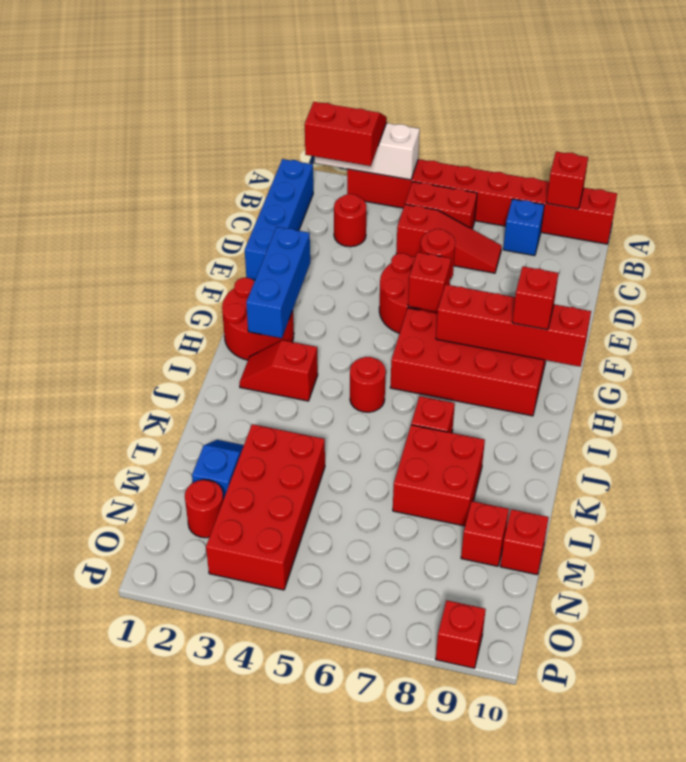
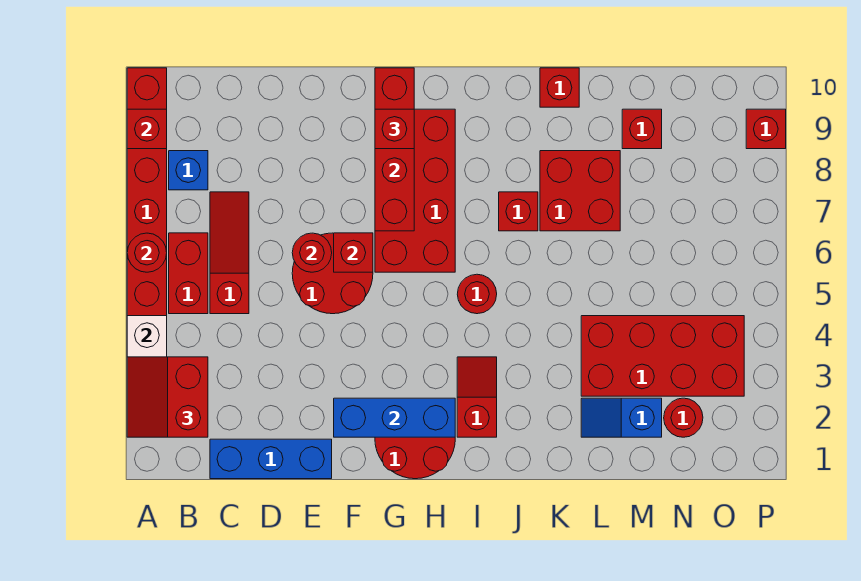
blue brick B1:E1 level 1 -> blue brick C1:E1 level 1
red round brick C3 level 1 -> red round brick A6 level 2
red slope I2:I3 level 1 top 3 -> red slope I2:I3 level 1 top 2
red brick M10 level 1 -> red brick K10 level 1

